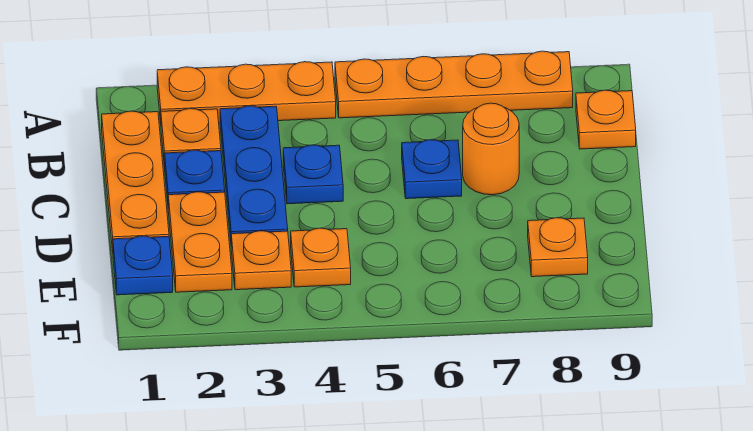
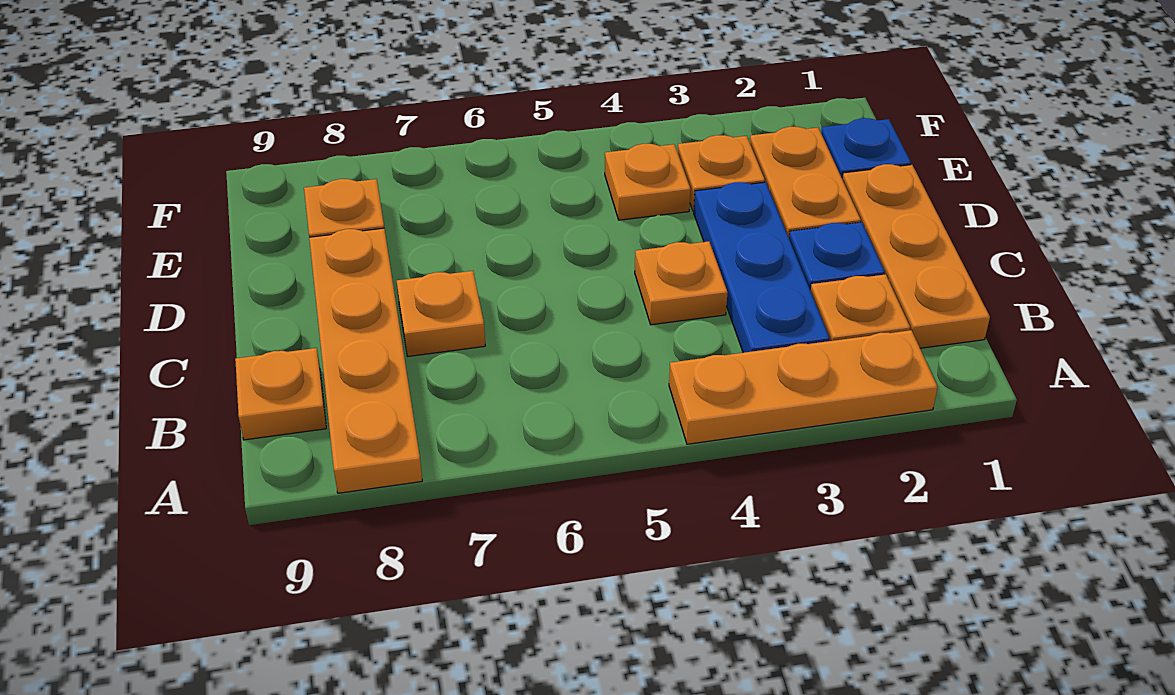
orange plate A5:A8 level 1 -> orange plate A8:D8 level 1
blue plate C4 level 1 -> orange plate C4 level 1
blue plate C6 level 1 -> none
orange round brick C7 level 1 -> orange plate C7 level 1

